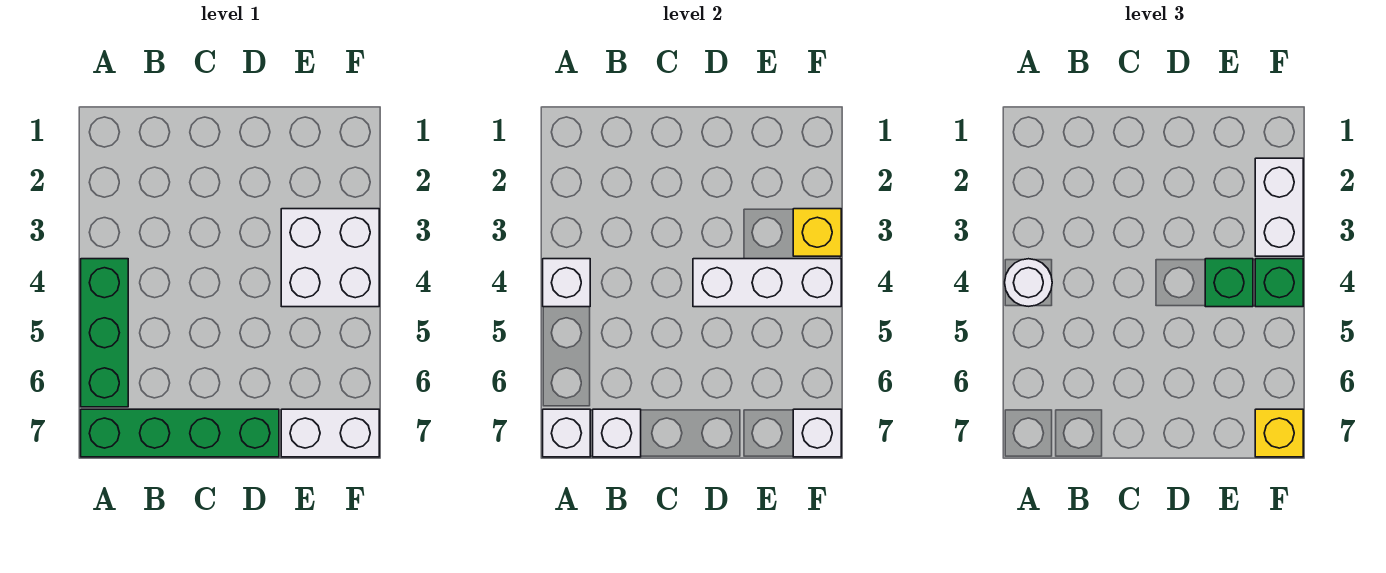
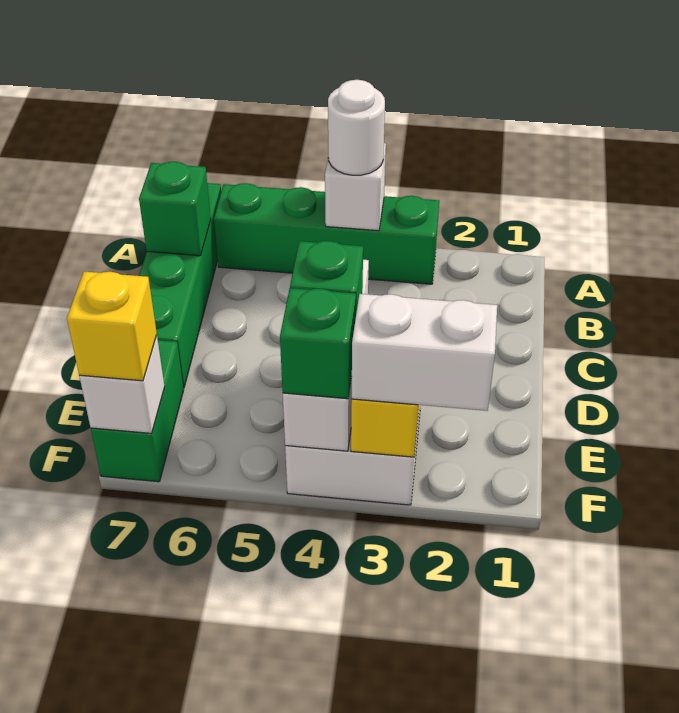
green brick A4:A6 level 1 -> green brick A3:A6 level 1
white brick A7 level 2 -> none
white brick B7 level 2 -> green brick B7 level 2
white brick E7:F7 level 1 -> green brick E7:F7 level 1

